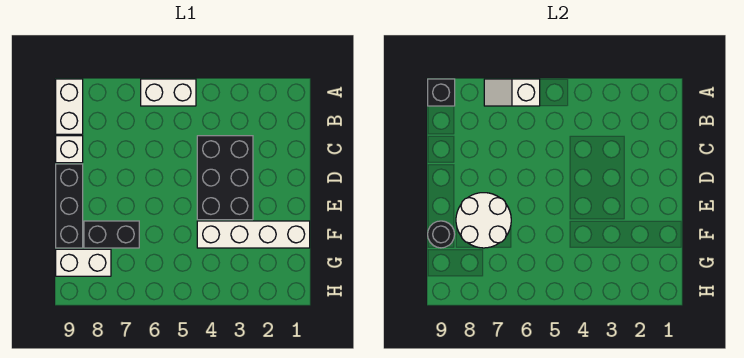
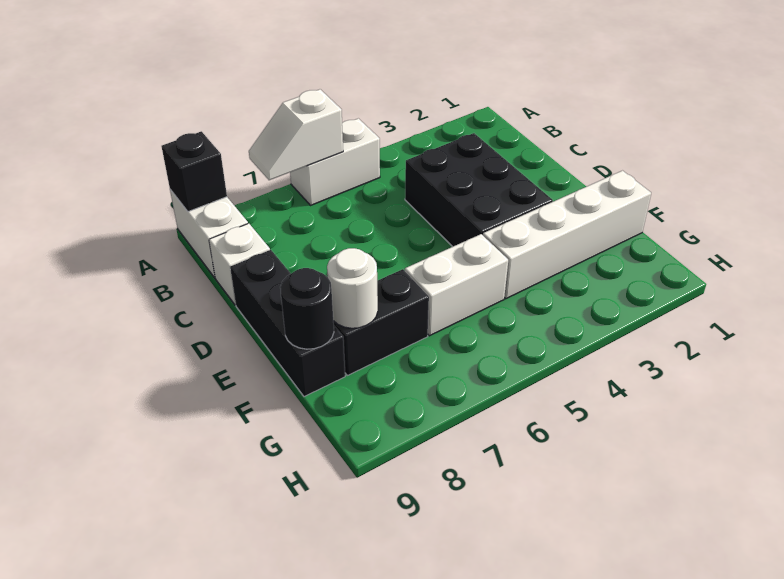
white round brick E7:F8 level 2 -> white round brick F8 level 2
white brick G8:G9 level 1 -> white brick F5:F6 level 1

